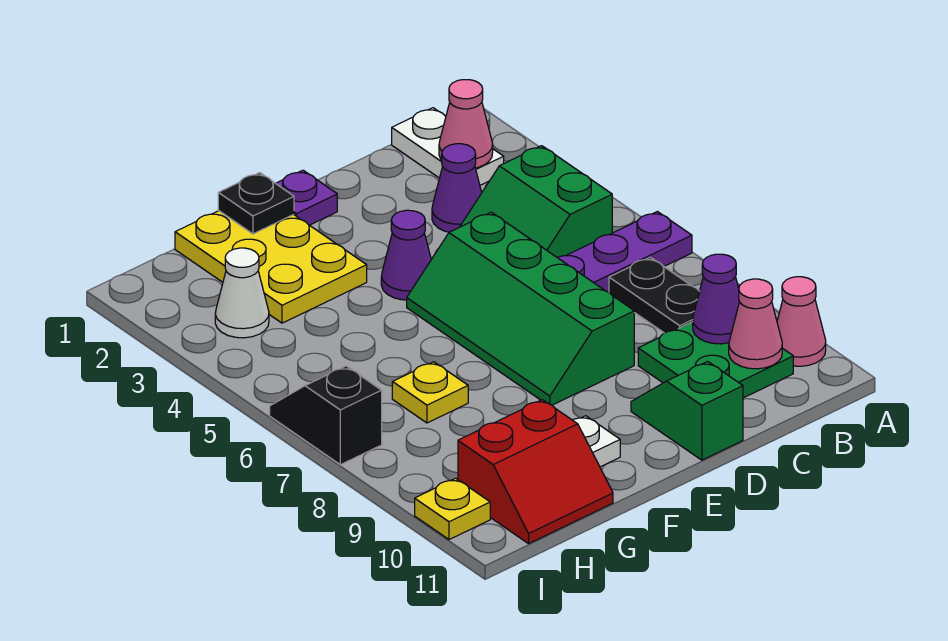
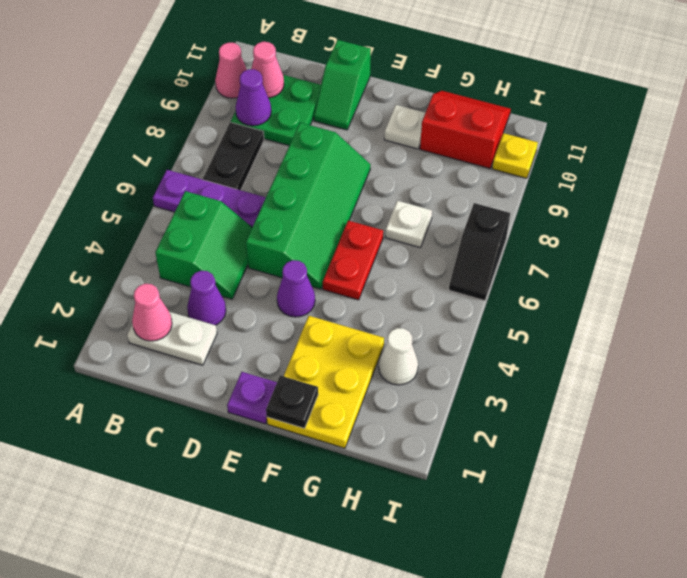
white plate B1:B2 level 1 -> white plate B2:C2 level 1
none -> red plate F5:F6 level 1
yellow plate G7 level 1 -> white plate G7 level 1

